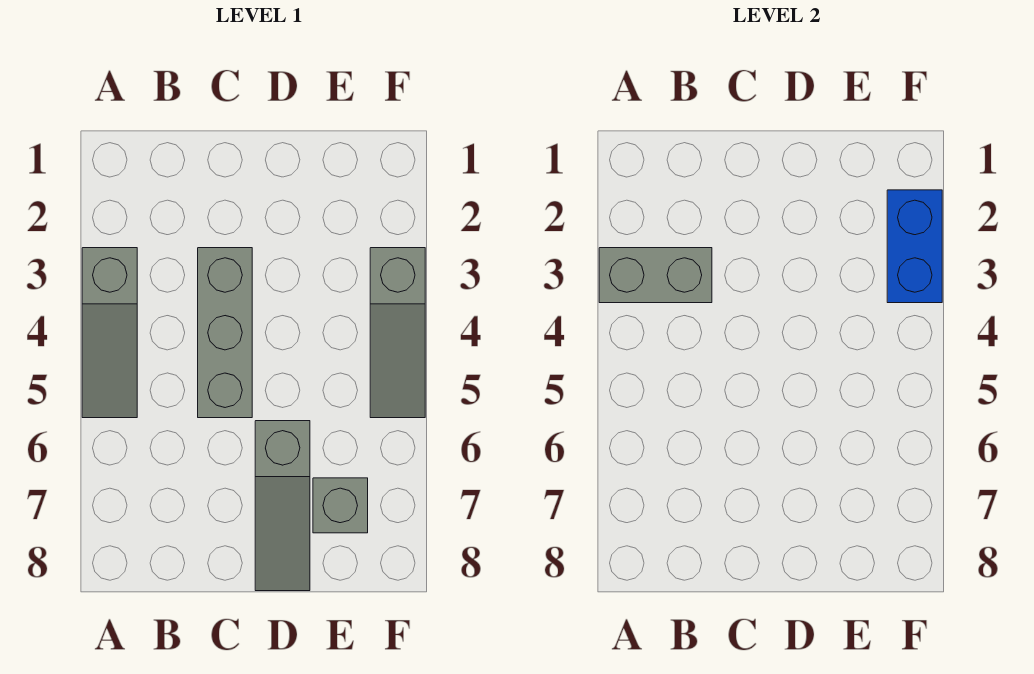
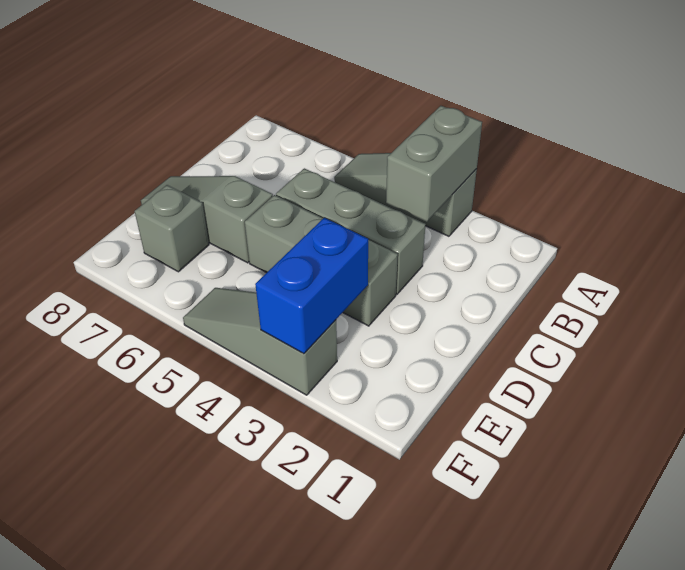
none -> grey brick D3:D5 level 1
blue brick F2:F3 level 2 -> blue brick E3:F3 level 2

